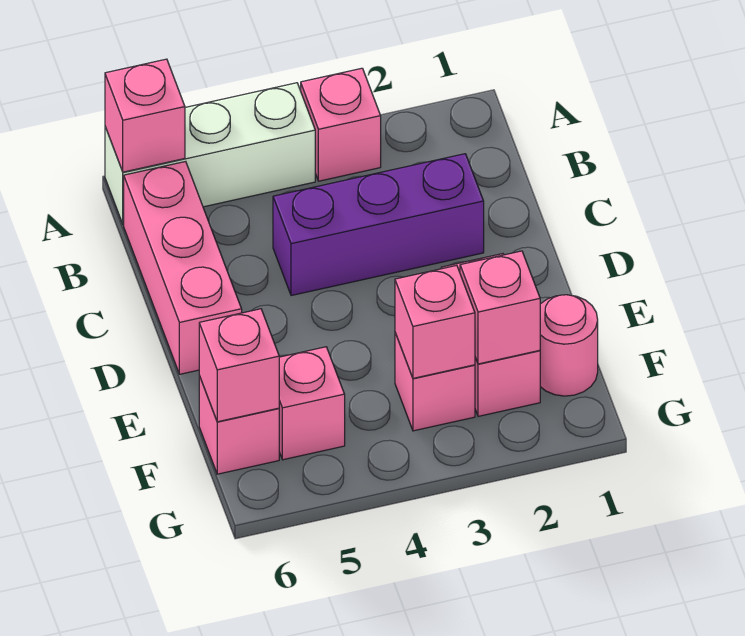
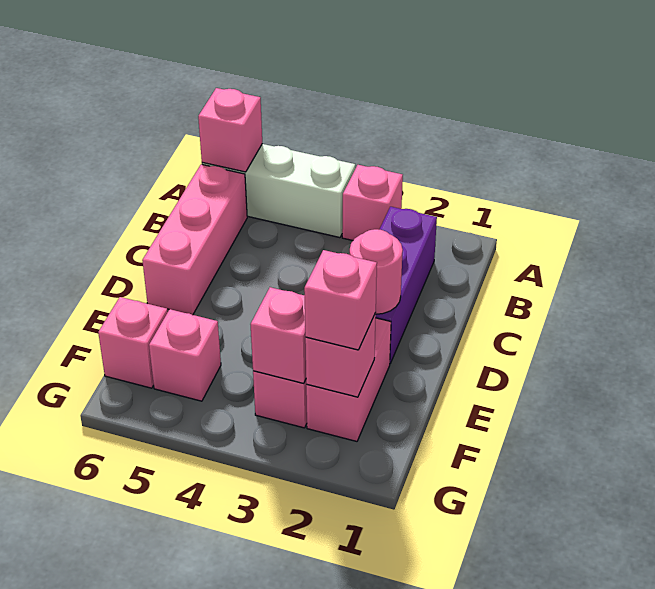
purple brick C2:C4 level 1 -> purple brick B2:D2 level 1
pink round brick F1 level 1 -> pink round brick D2 level 2
pink brick F6 level 2 -> pink brick F2 level 3

